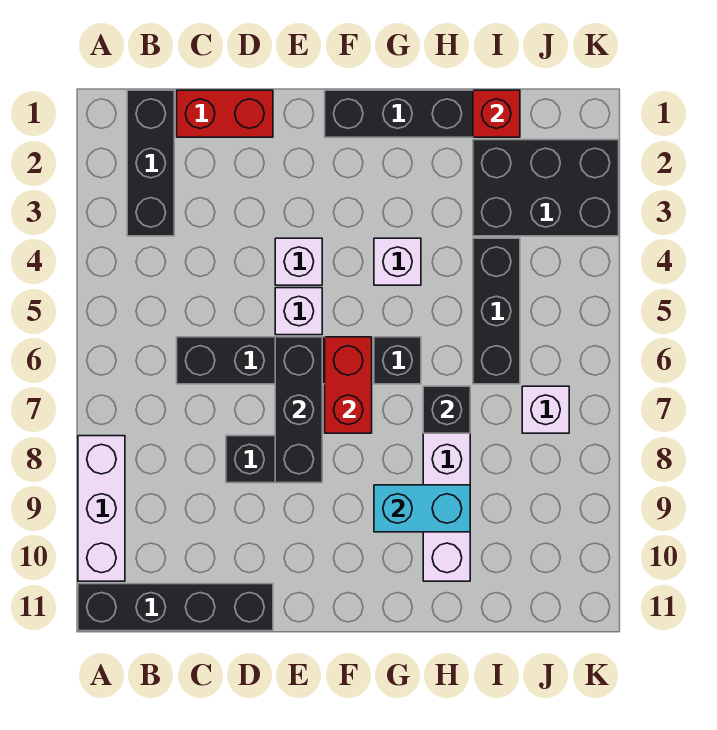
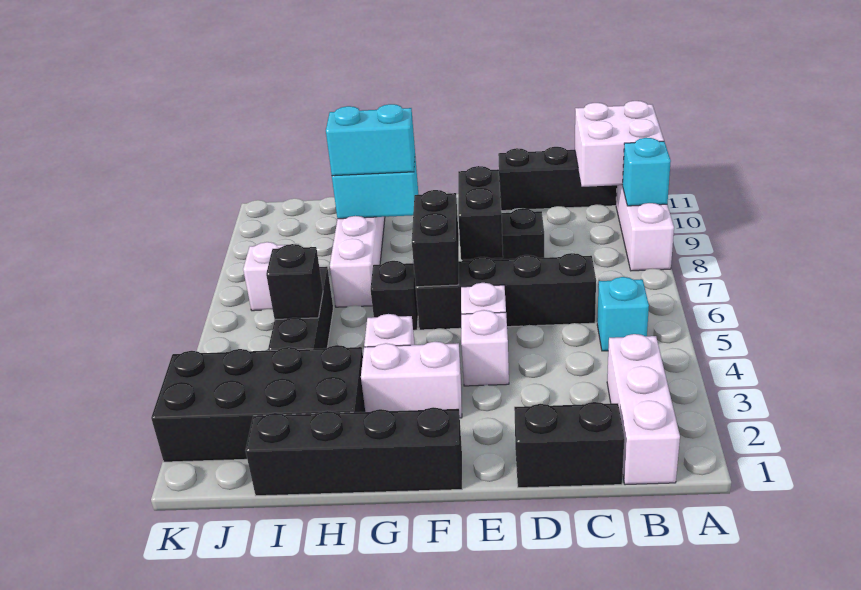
none -> cyan brick A9 level 2
none -> white brick A10:B11 level 2
black brick B1:B3 level 1 -> white brick B1:B3 level 1
none -> cyan brick B5 level 1
red brick C1:D1 level 1 -> black brick C1:D1 level 1
black brick E6:E8 level 2 -> black brick E7:E8 level 2
none -> white brick F3:G3 level 1
red brick F6:F7 level 2 -> black brick F6:F7 level 2
none -> cyan brick G9:H9 level 3
black brick H7 level 2 -> black brick I5 level 2
red brick I1 level 2 -> none
black brick I2:K3 level 1 -> black brick H2:K3 level 1

